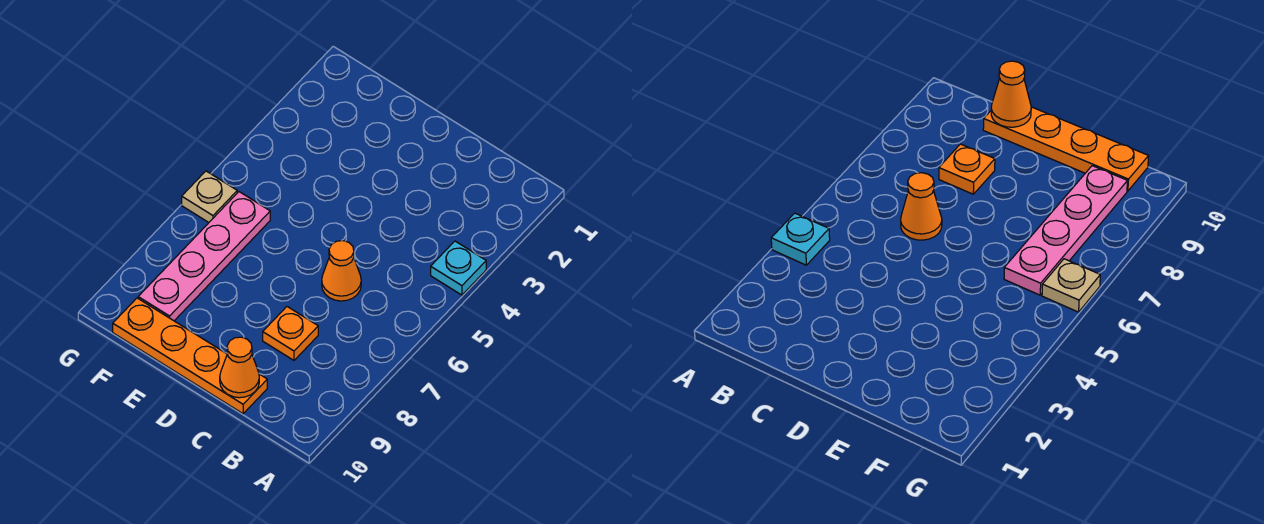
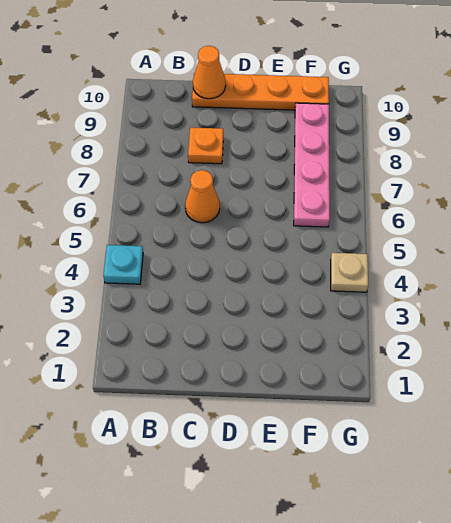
tan plate G6 level 1 -> tan plate G4 level 1

